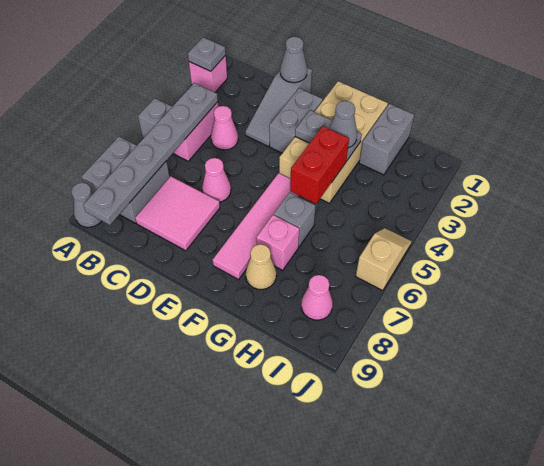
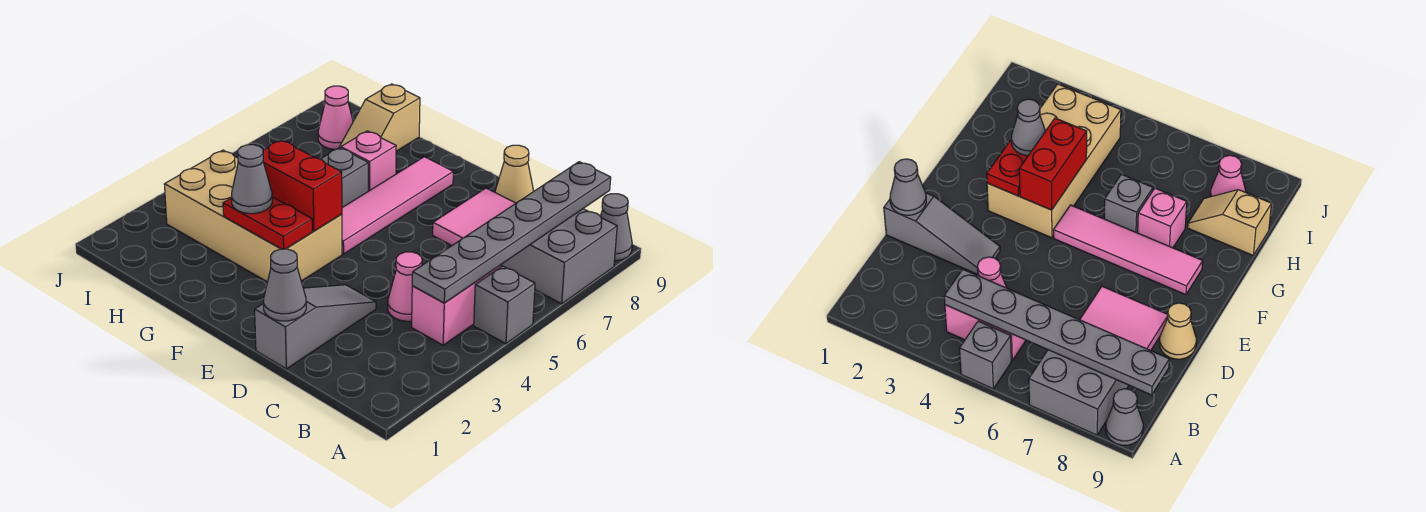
pink brick A2 level 1 -> none
grey plate A2 level 2 -> none
pink cone D6 level 1 -> none
grey brick E2:E3 level 1 -> none
tan brick F1:G4 level 1 -> tan brick F3:I4 level 1
grey plate F3:G3 level 2 -> red plate F3:G3 level 2
red brick G4:G5 level 2 -> red brick F4:G4 level 2
tan cone G8 level 1 -> tan cone D9 level 1
grey brick H1:H2 level 1 -> none
tan slope J5:J6 level 1 top 6 -> tan slope H8:H9 level 1 top 9

